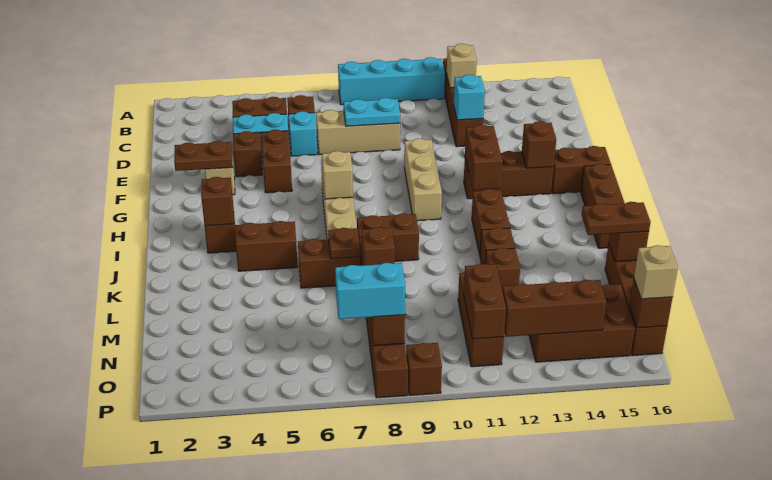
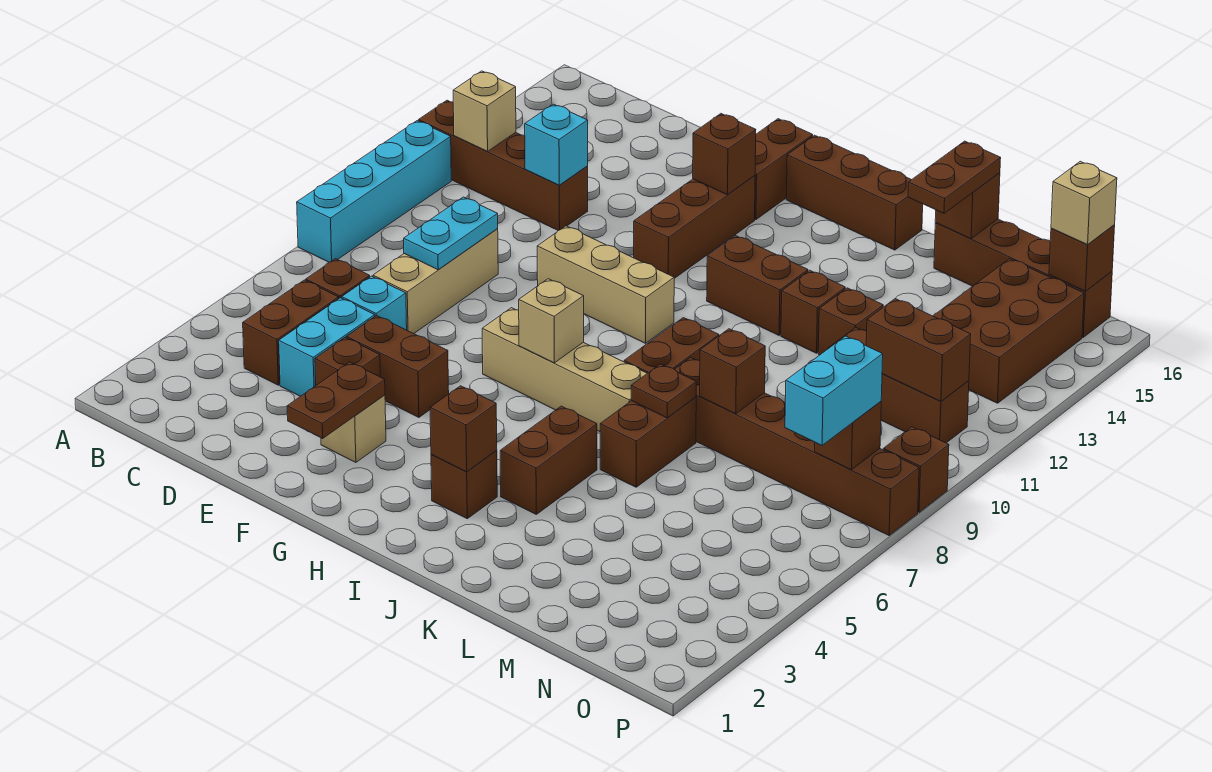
brown brick G12:H12 level 2 -> none
brown brick O12:O14 level 2 -> none

